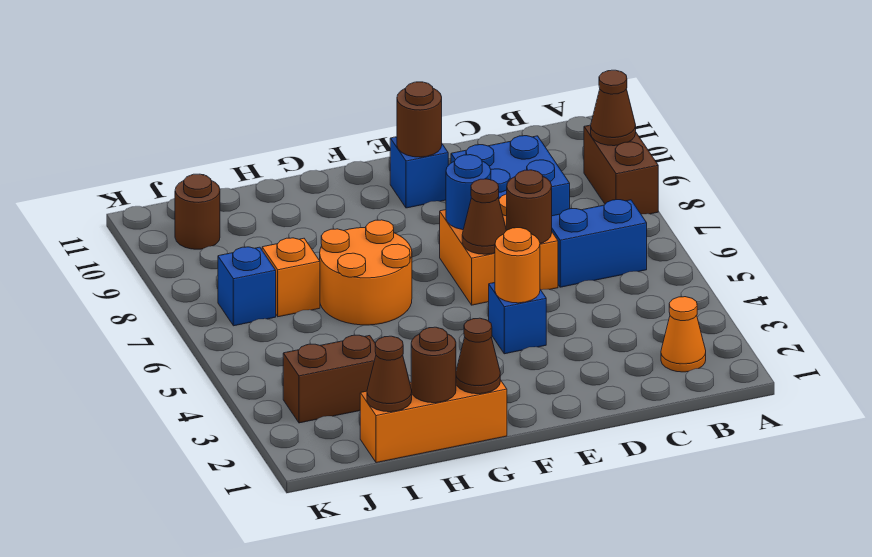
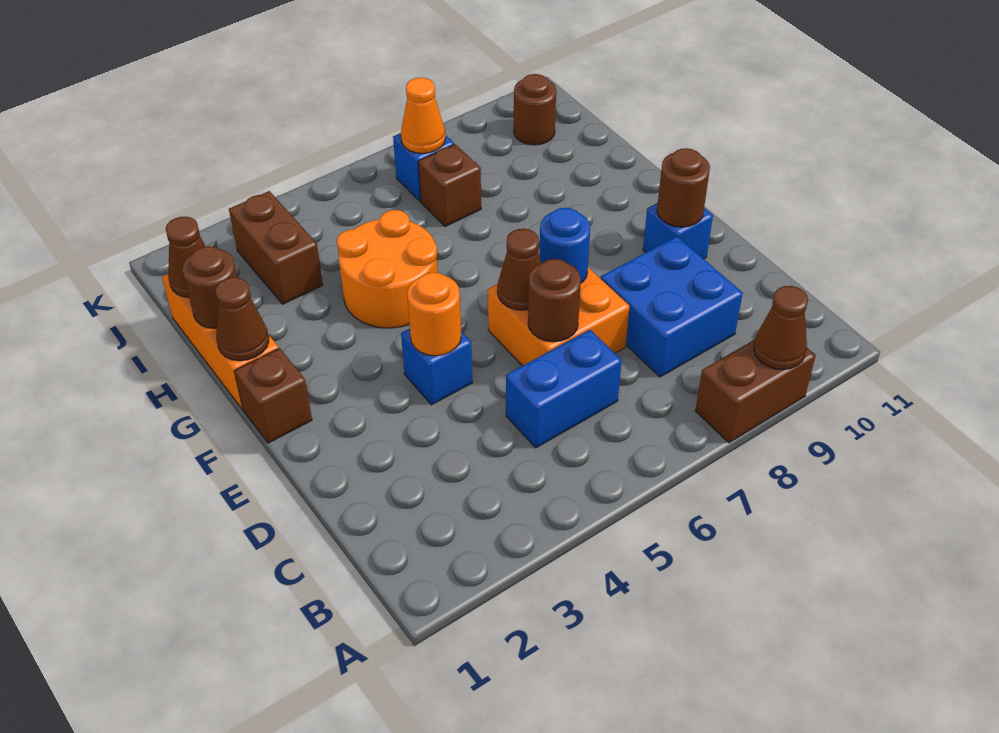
orange cone B2 level 1 -> orange cone J7 level 2
blue brick B6:C6 level 1 -> blue brick C5:C6 level 1
none -> brown brick F1 level 1
orange round brick G6:H7 level 1 -> orange round brick G4:H5 level 1
orange brick I7 level 1 -> brown brick I7 level 1

